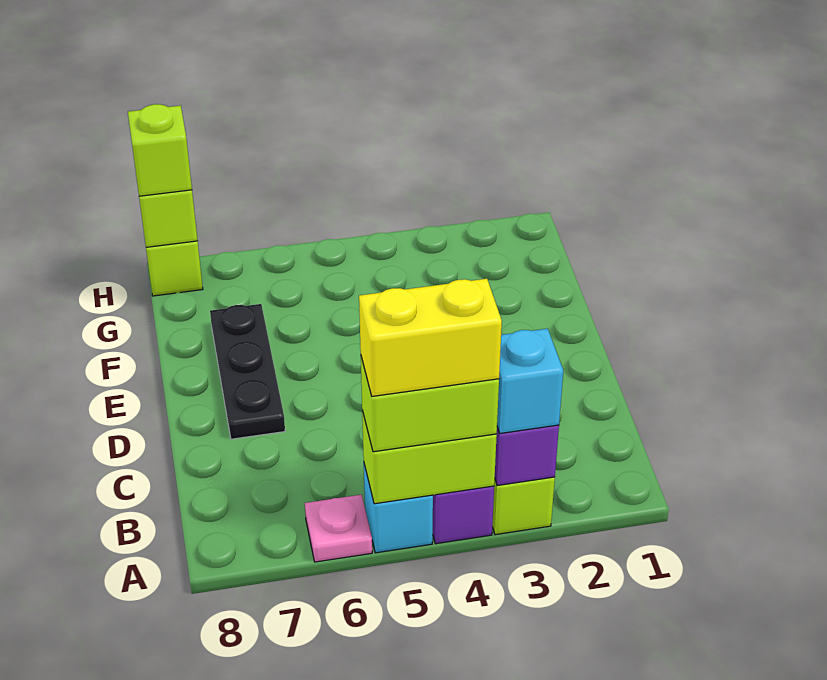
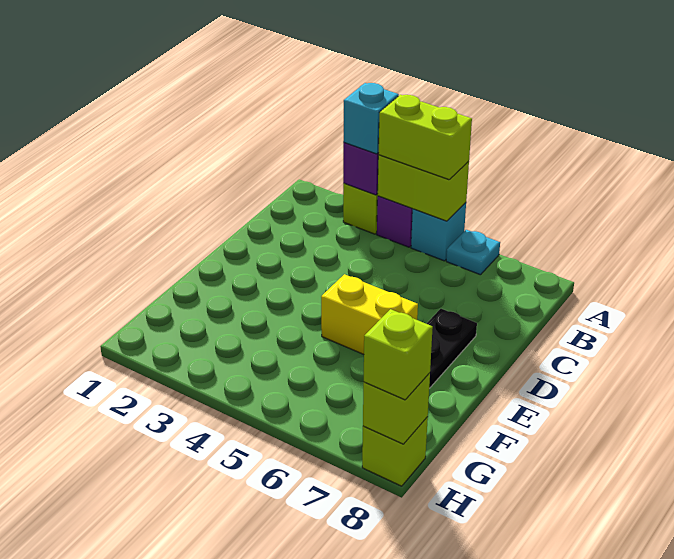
yellow brick A4:A5 level 4 -> yellow brick E5:E6 level 1
pink plate A6 level 1 -> cyan plate A6 level 1

